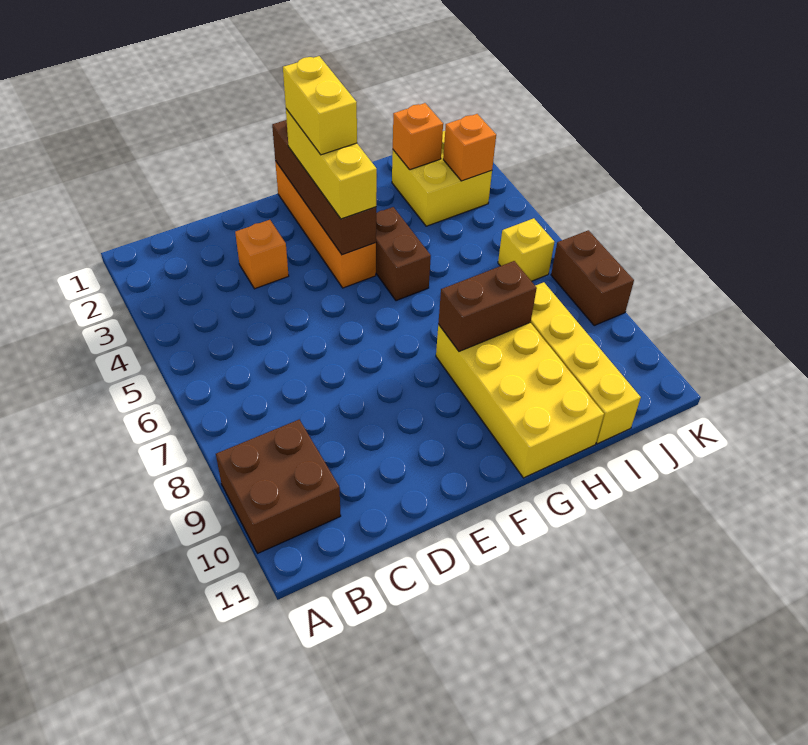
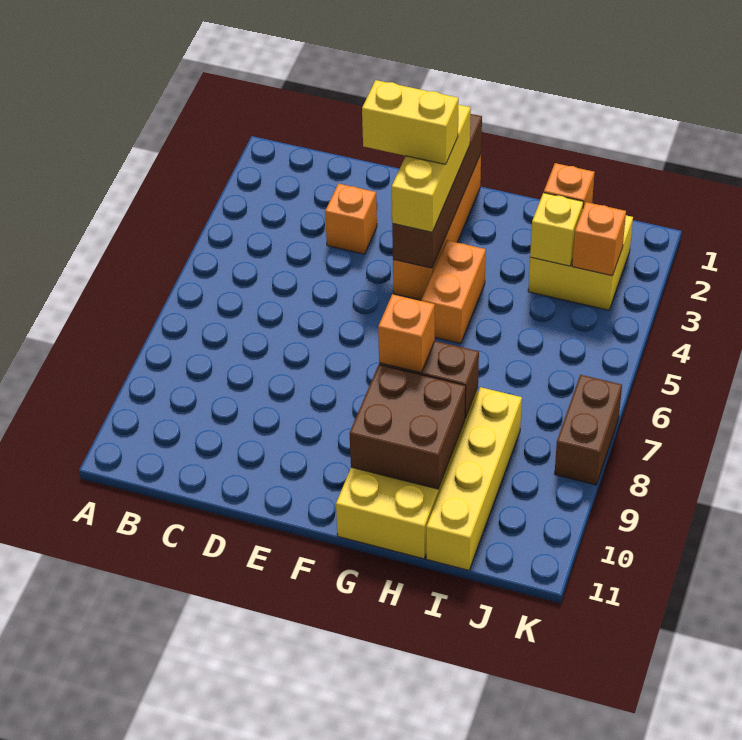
brown brick A9:B10 level 1 -> brown brick G9:H10 level 2
yellow brick F2:F3 level 4 -> yellow brick E3:F3 level 4
brown brick G4:G5 level 1 -> orange brick G4:G5 level 1
none -> orange brick G8 level 3
yellow brick J6 level 1 -> yellow brick I3 level 2

